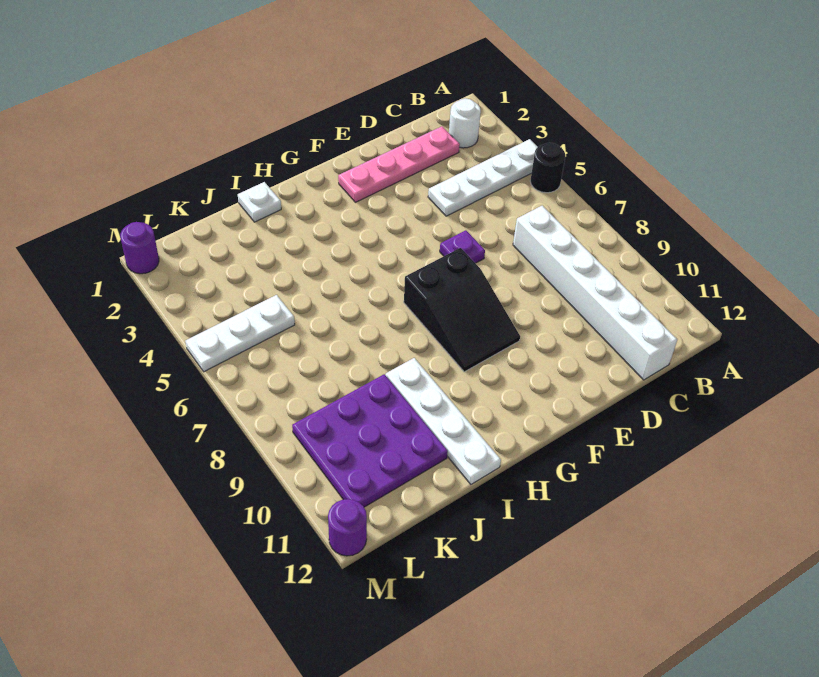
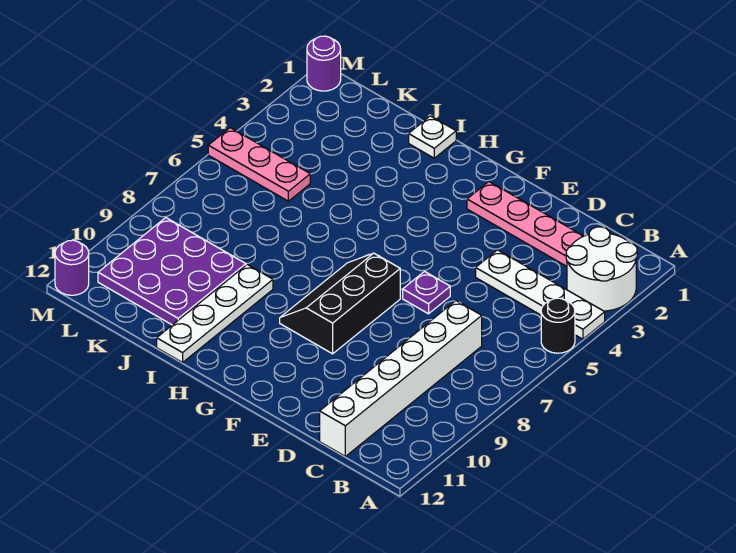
white round brick B2 level 1 -> white round brick A2:B3 level 1
black slope F7:G9 level 1 top 7 -> black slope F7:G9 level 1 top F
white plate K5:M5 level 1 -> pink plate K5:M5 level 1

